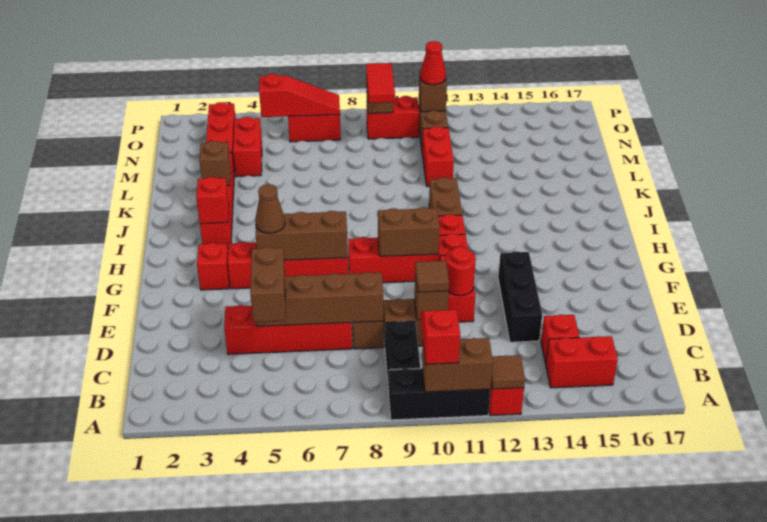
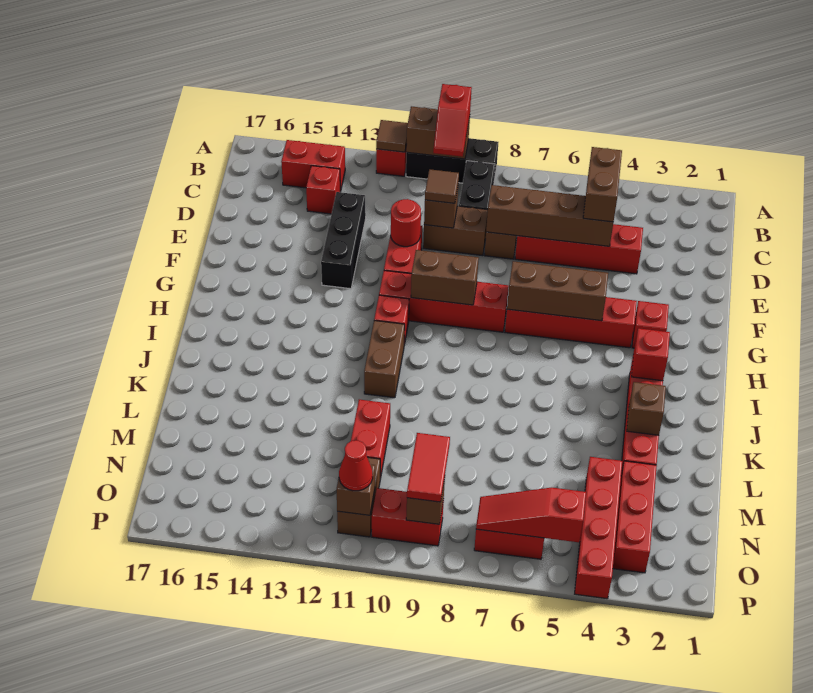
brown cone G5 level 3 -> none
red brick M4:N4 level 1 -> red brick M4:P4 level 1

